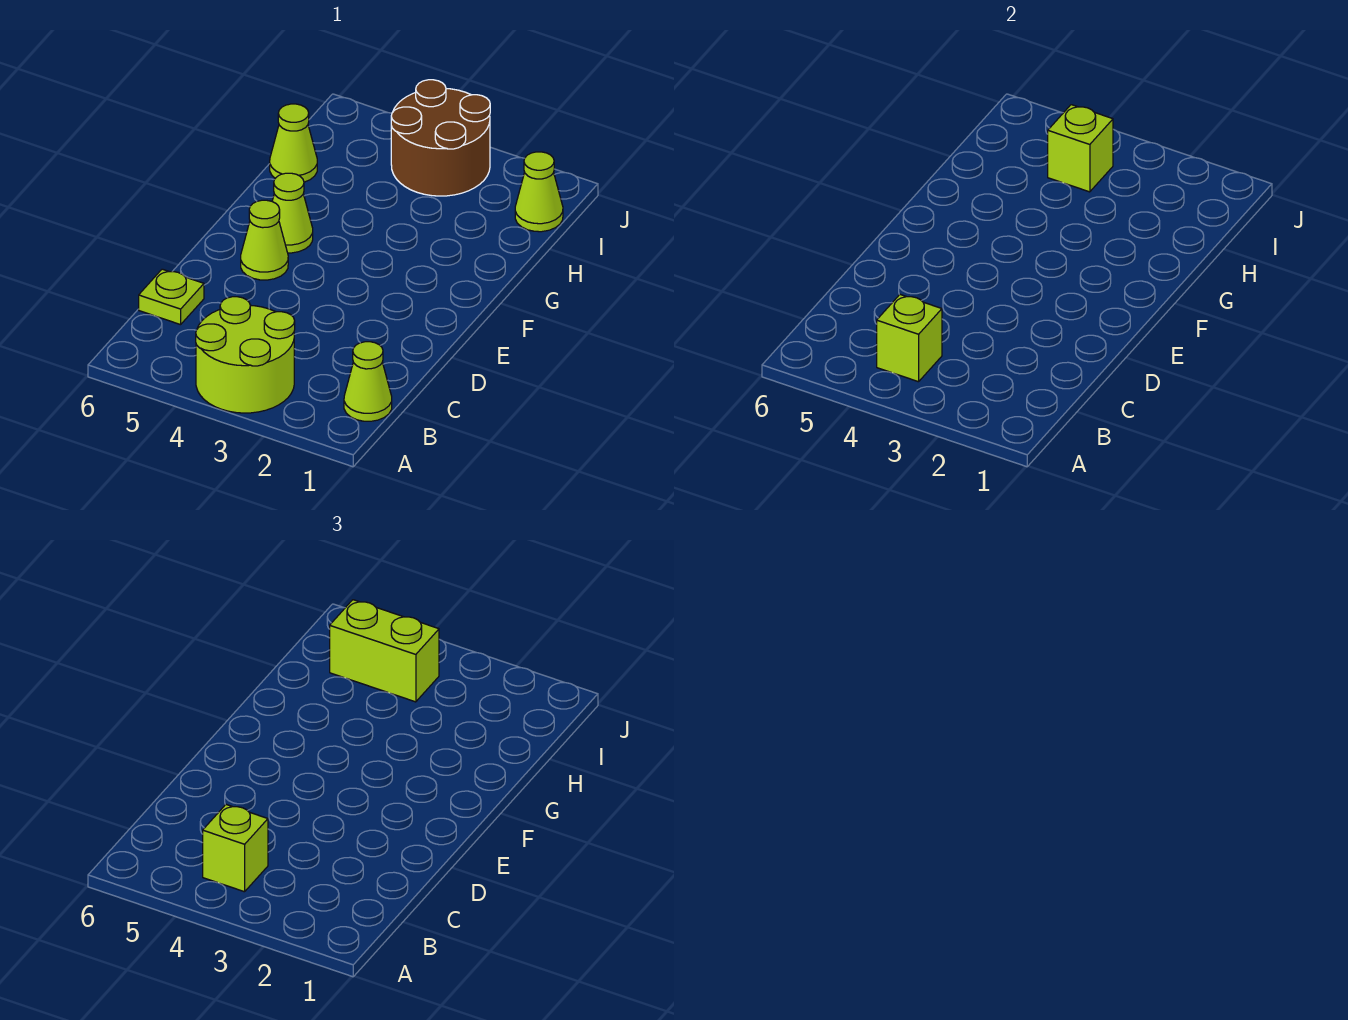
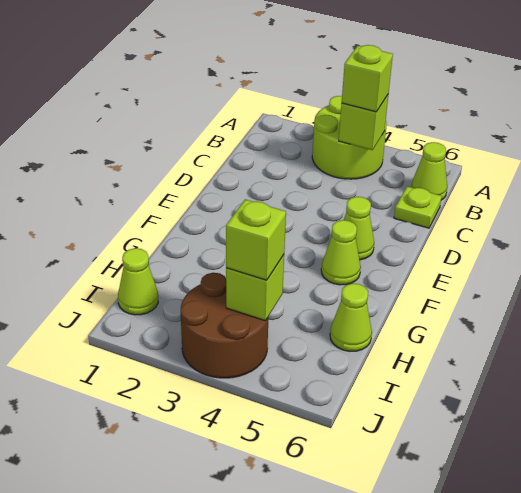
lime cone B1 level 1 -> lime cone B6 level 1
lime brick I4:I5 level 3 -> lime brick I4 level 3

